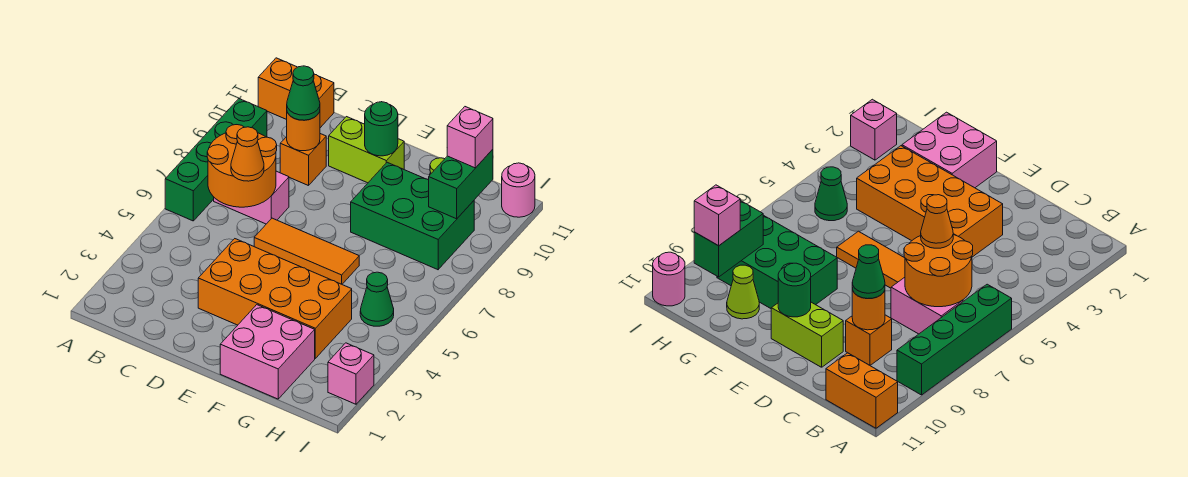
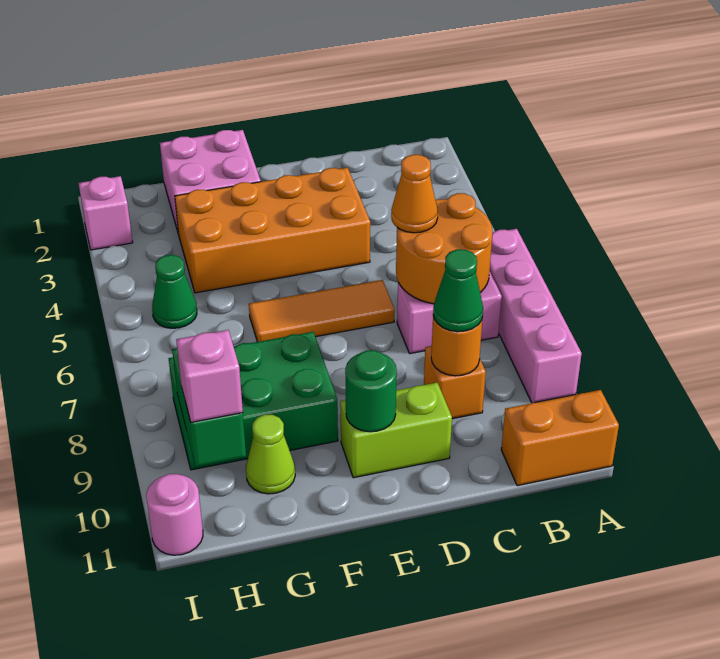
green brick A6:A9 level 1 -> pink brick A6:A9 level 1

